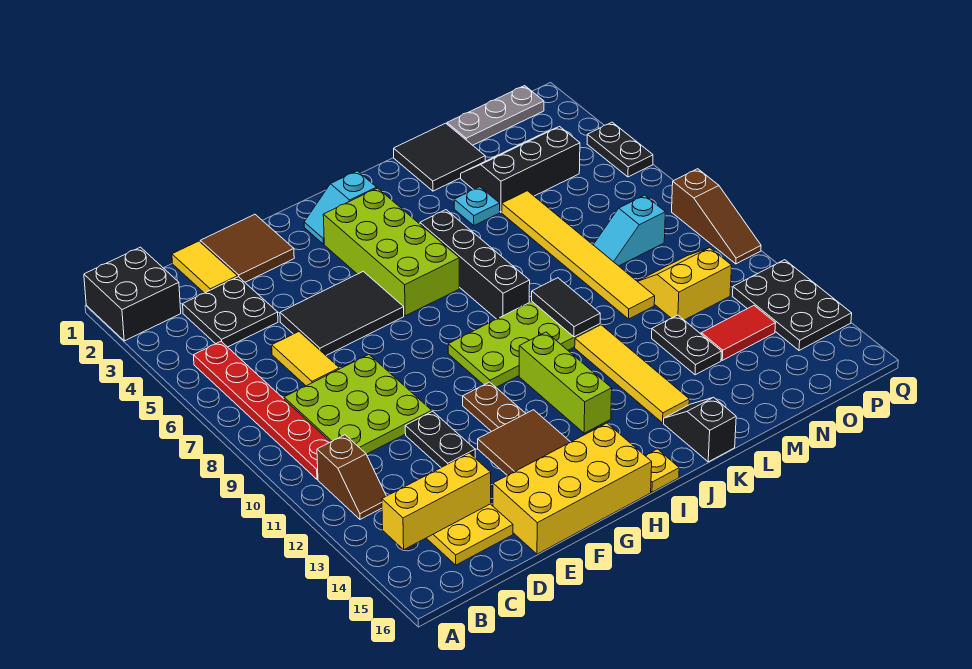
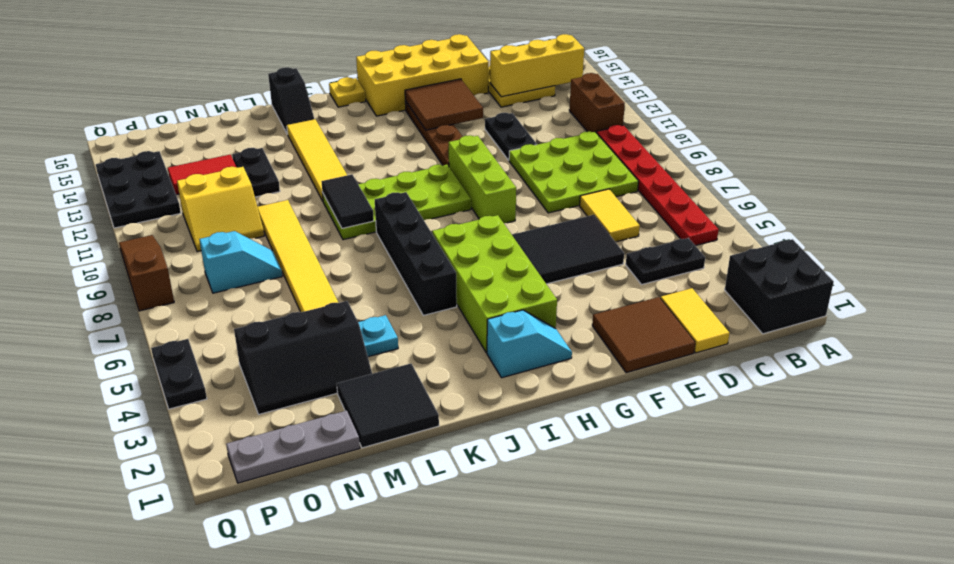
brown slope B11:B12 level 1 top 11 -> brown brick B11:B12 level 1
black plate C3:D4 level 1 -> black plate C4:D4 level 1
lime brick I11:I13 level 1 -> lime brick G8:G10 level 1

